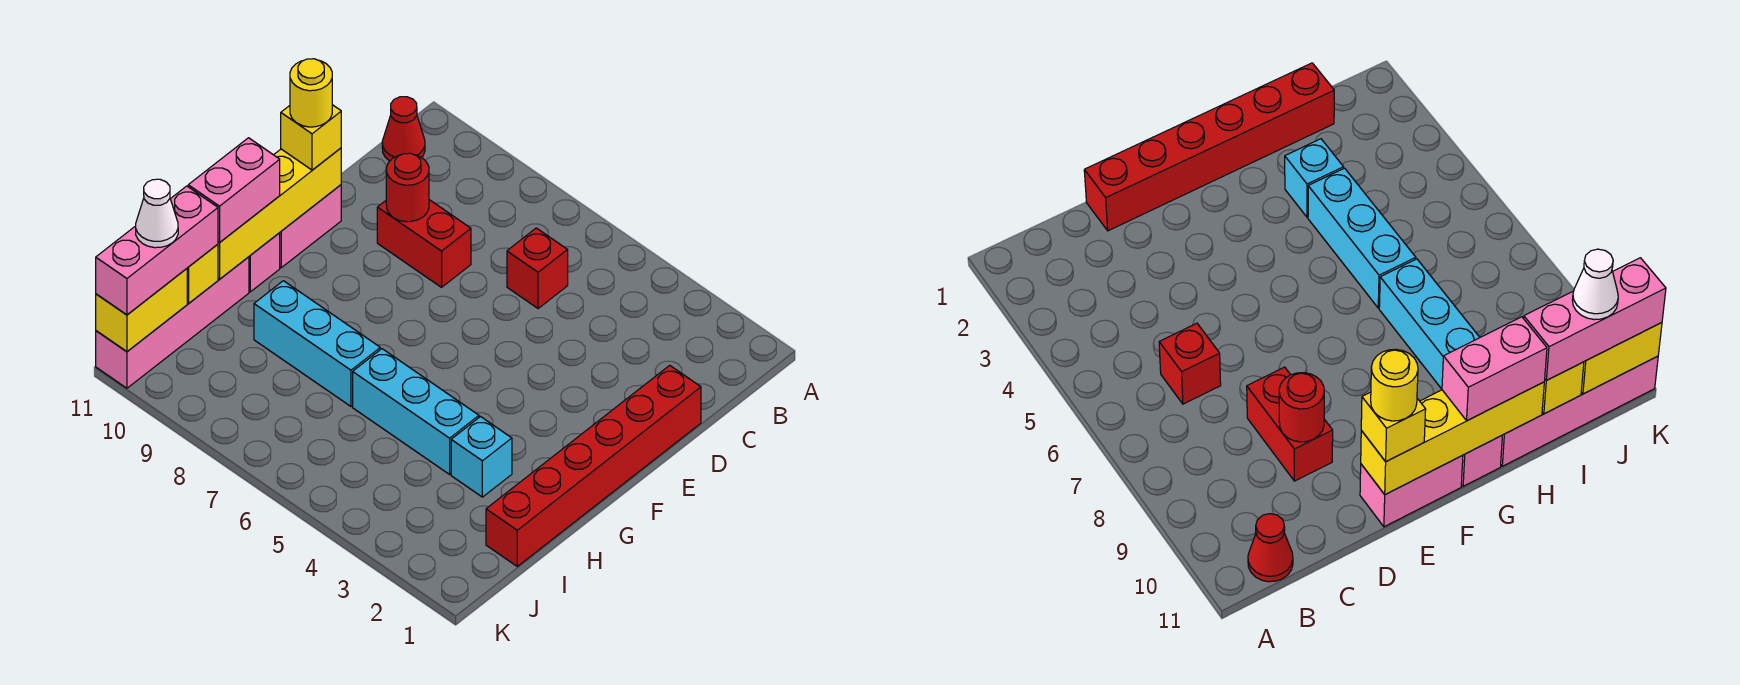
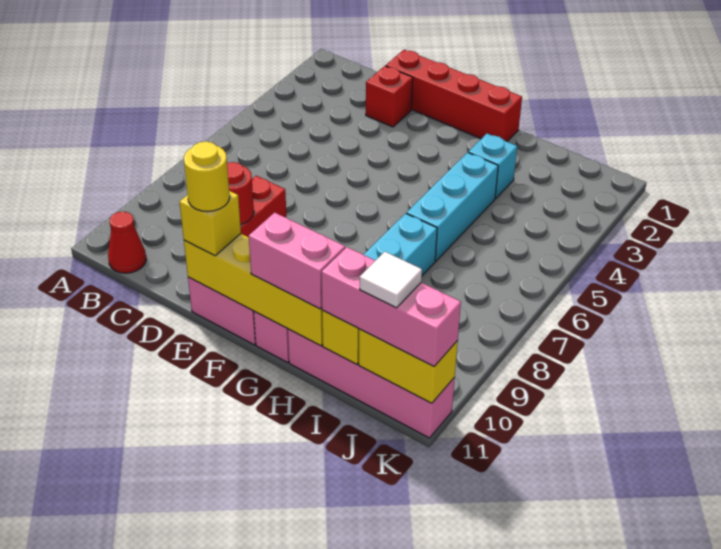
red brick C6 level 1 -> red brick D2 level 1
red brick D1:I1 level 1 -> red brick D1:G1 level 1
white cone J11 level 4 -> white tile J11 level 4

